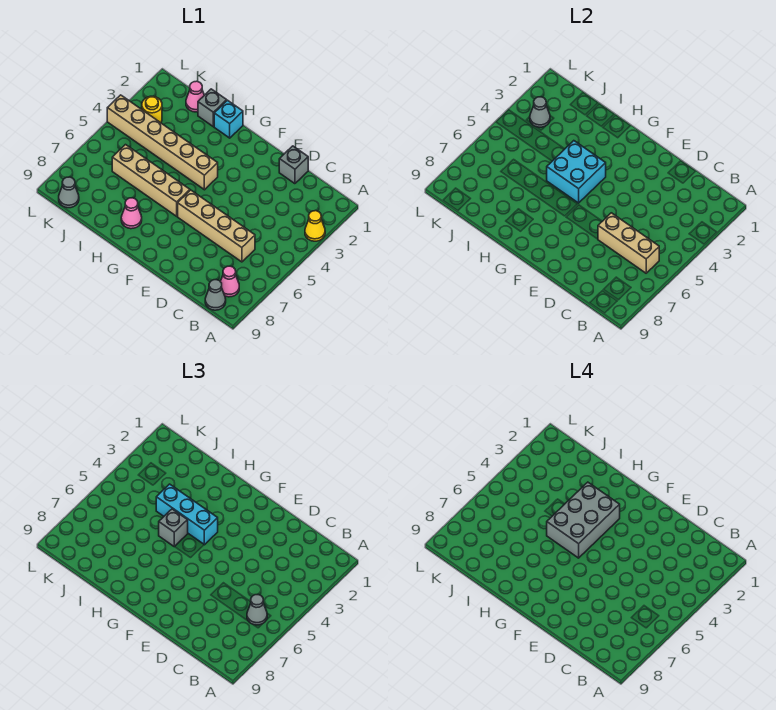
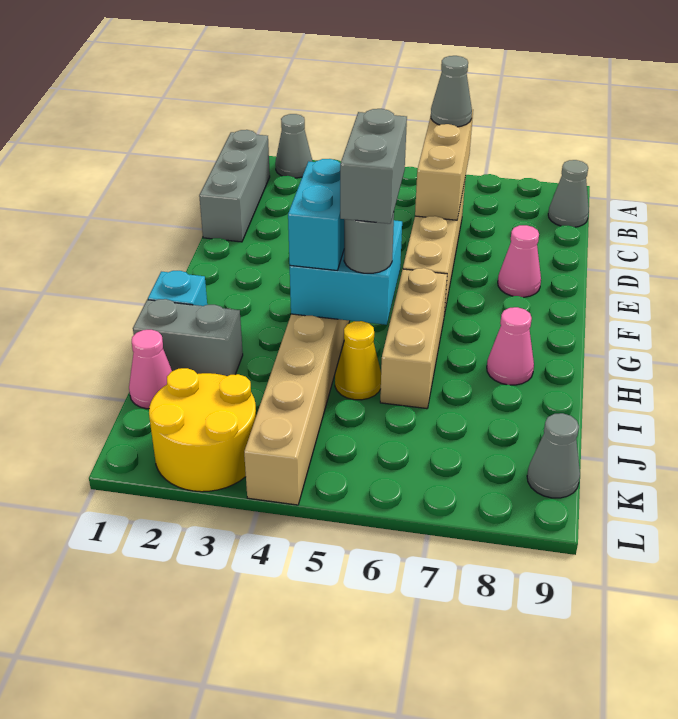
yellow cone A3 level 1 -> yellow cone I5 level 1
pink cone B8 level 1 -> pink cone E8 level 1
grey brick D1 level 1 -> grey brick B1:D1 level 1
grey brick G3:H5 level 4 -> grey brick G5:H5 level 4
cyan brick G4:I4 level 3 -> cyan brick G4:H4 level 3
tan brick G6:J6 level 1 -> tan brick G6:I6 level 1
grey brick H5 level 3 -> grey round brick H5 level 3
grey brick I1 level 1 -> grey brick I1:I2 level 1
yellow round brick K3 level 1 -> yellow round brick K2:L3 level 1
grey cone K3 level 2 -> grey cone A2 level 1

